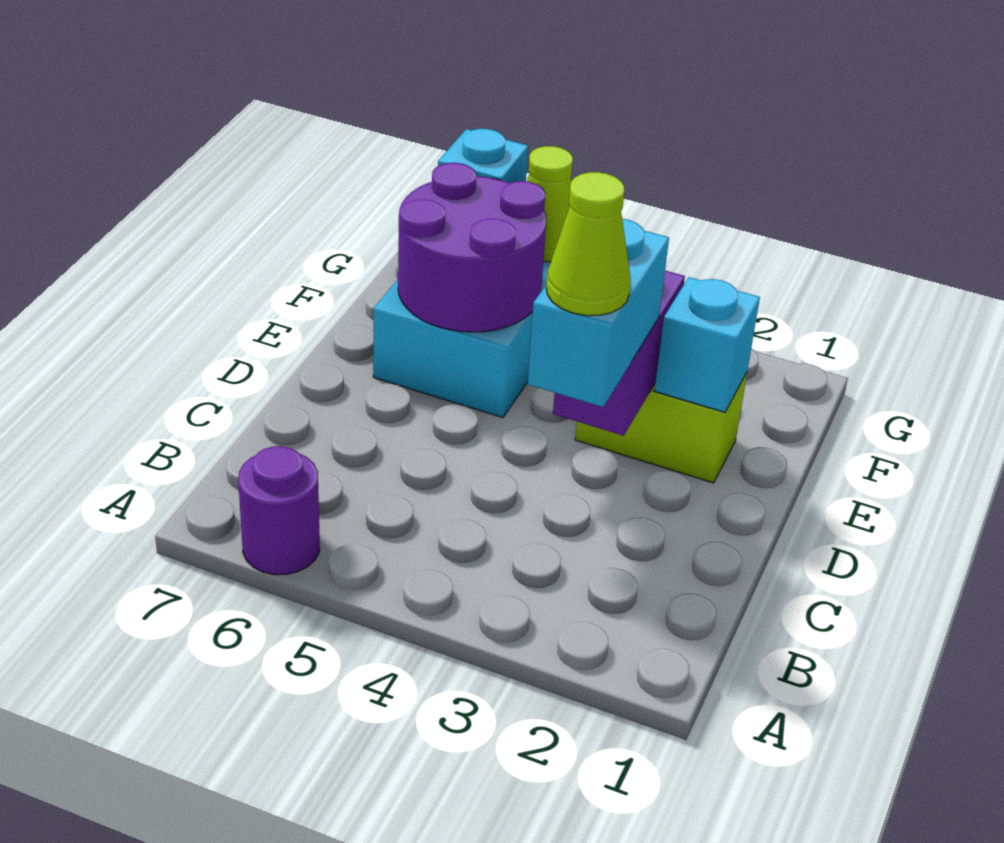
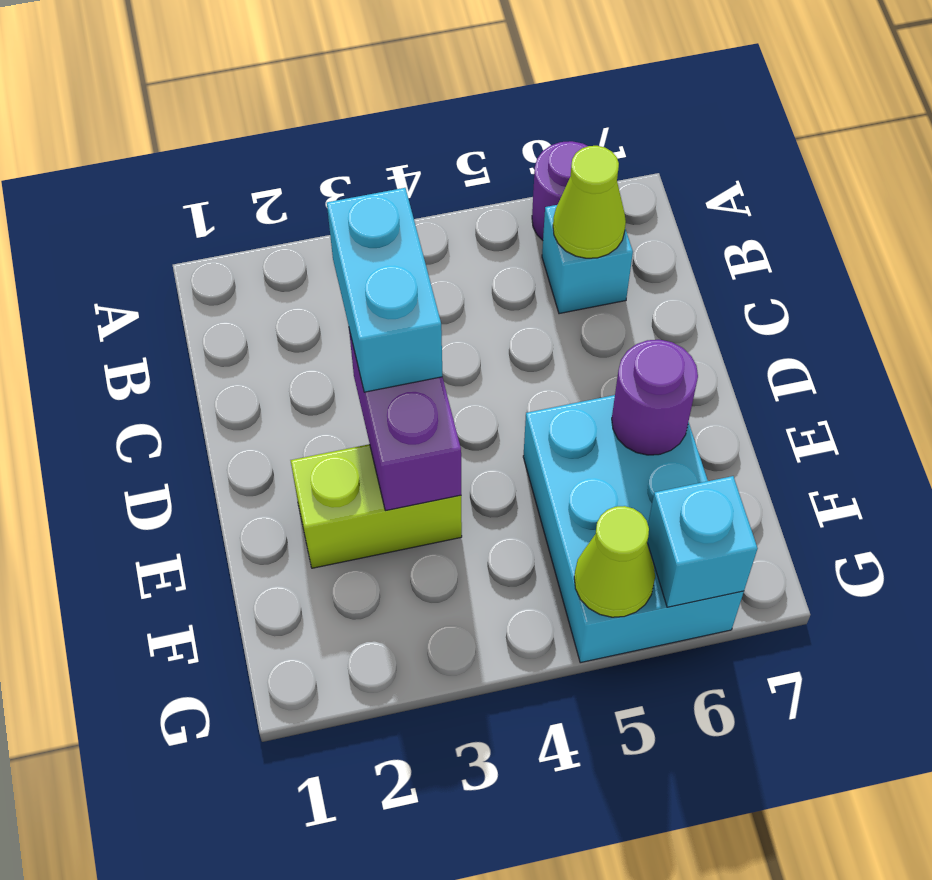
lime cone C3 level 4 -> lime cone B6 level 2
cyan brick E2 level 2 -> cyan brick B6 level 1
purple round brick E5:F6 level 2 -> purple round brick E6 level 2

